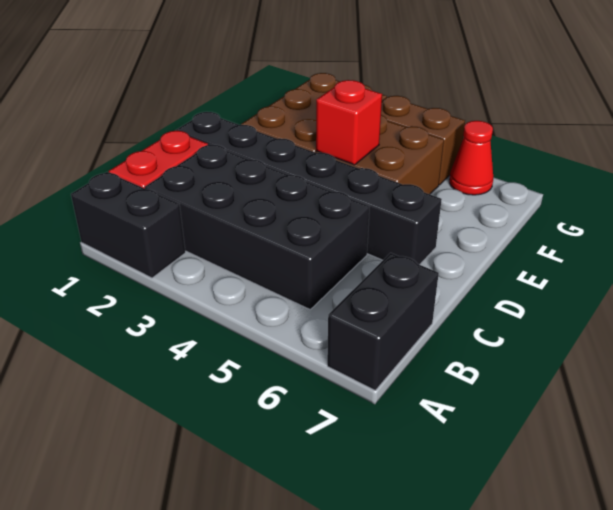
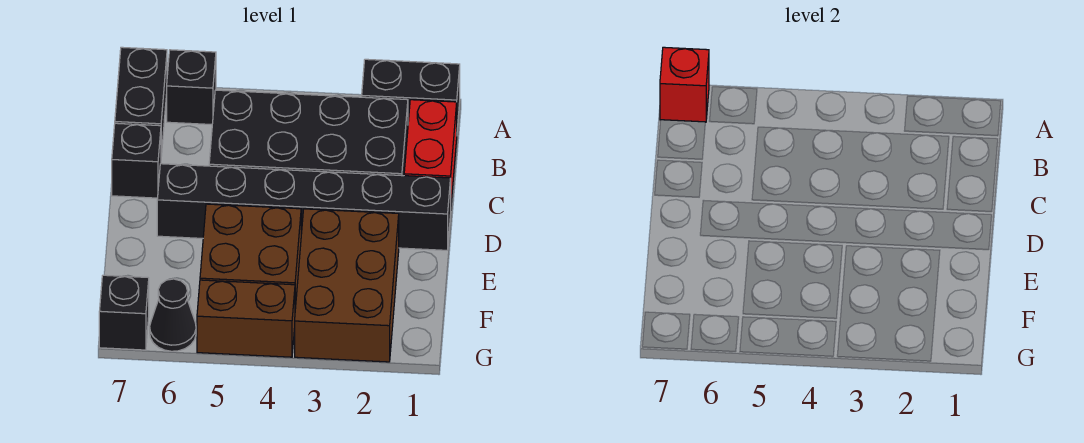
none -> black brick A6 level 1
none -> black brick C7 level 1
red brick E4 level 2 -> red brick A7 level 2
red cone G6 level 1 -> black cone G6 level 1
none -> black brick G7 level 1

